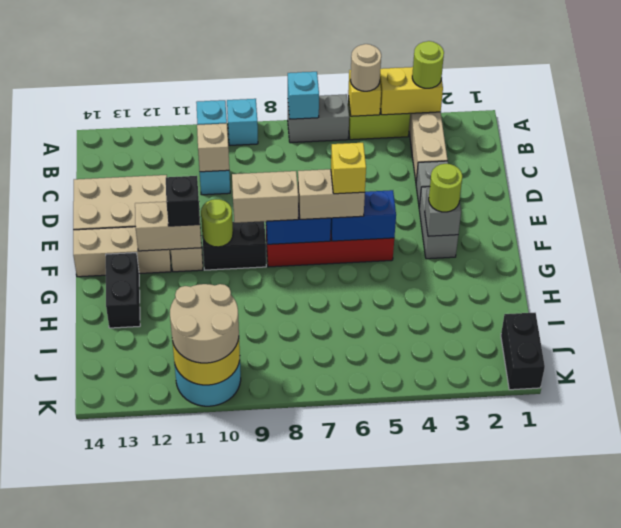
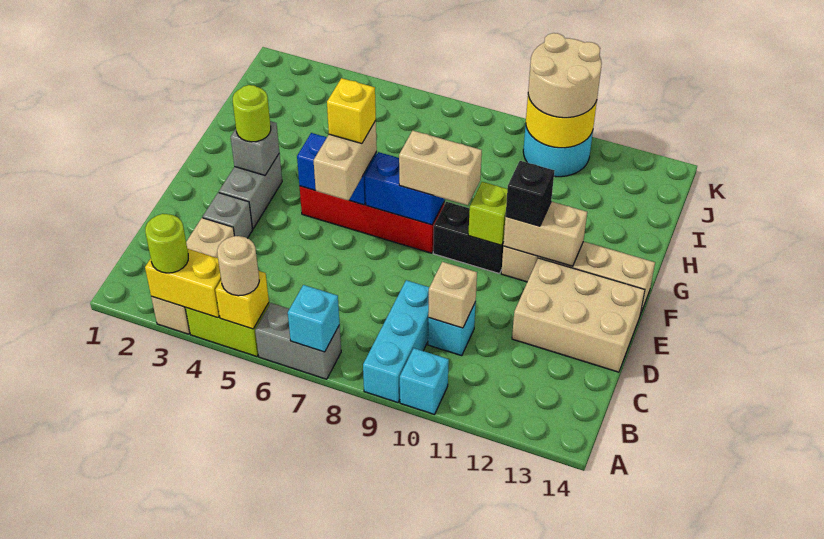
cyan brick A9 level 1 -> cyan brick A9:C9 level 1
tan brick F6:F7 level 3 -> tan brick E6:F6 level 3
lime round brick F10 level 2 -> lime brick F10 level 2
black brick G13:H13 level 1 -> none
black brick J1:K1 level 1 -> none

